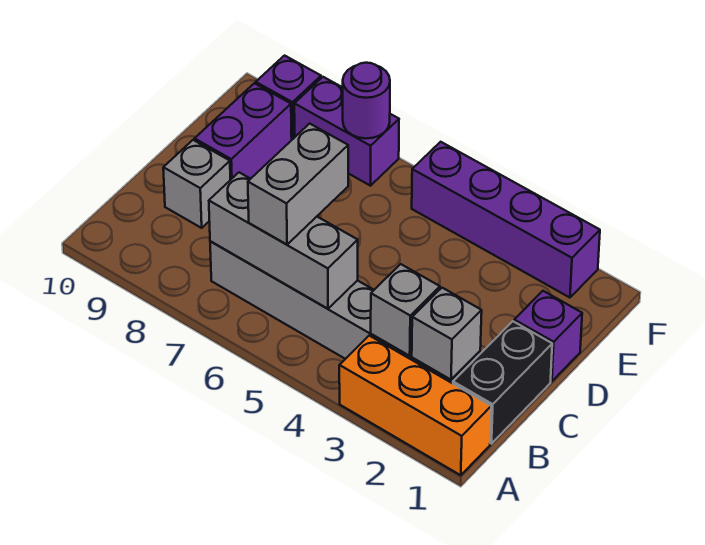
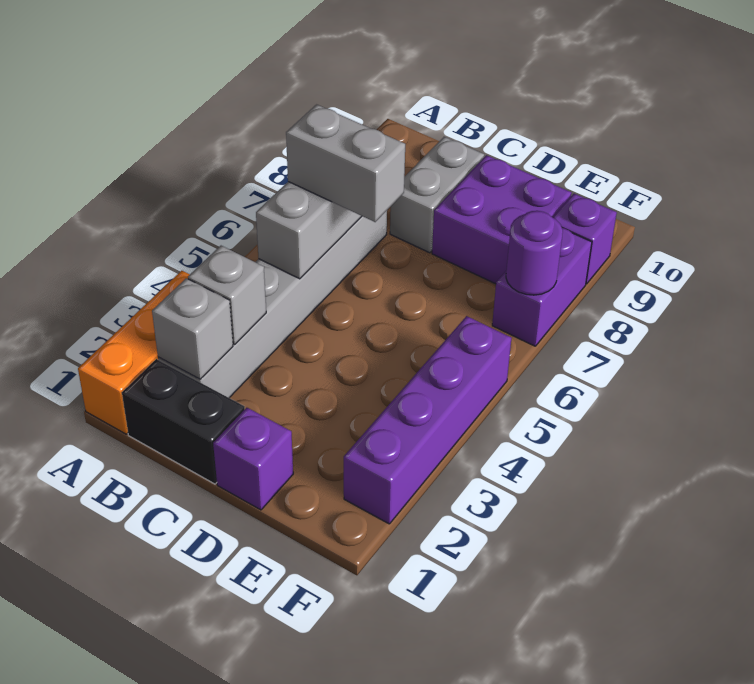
grey brick C9 level 1 -> grey brick C8:C9 level 1
purple brick D9:E9 level 1 -> purple brick D8:E9 level 1

